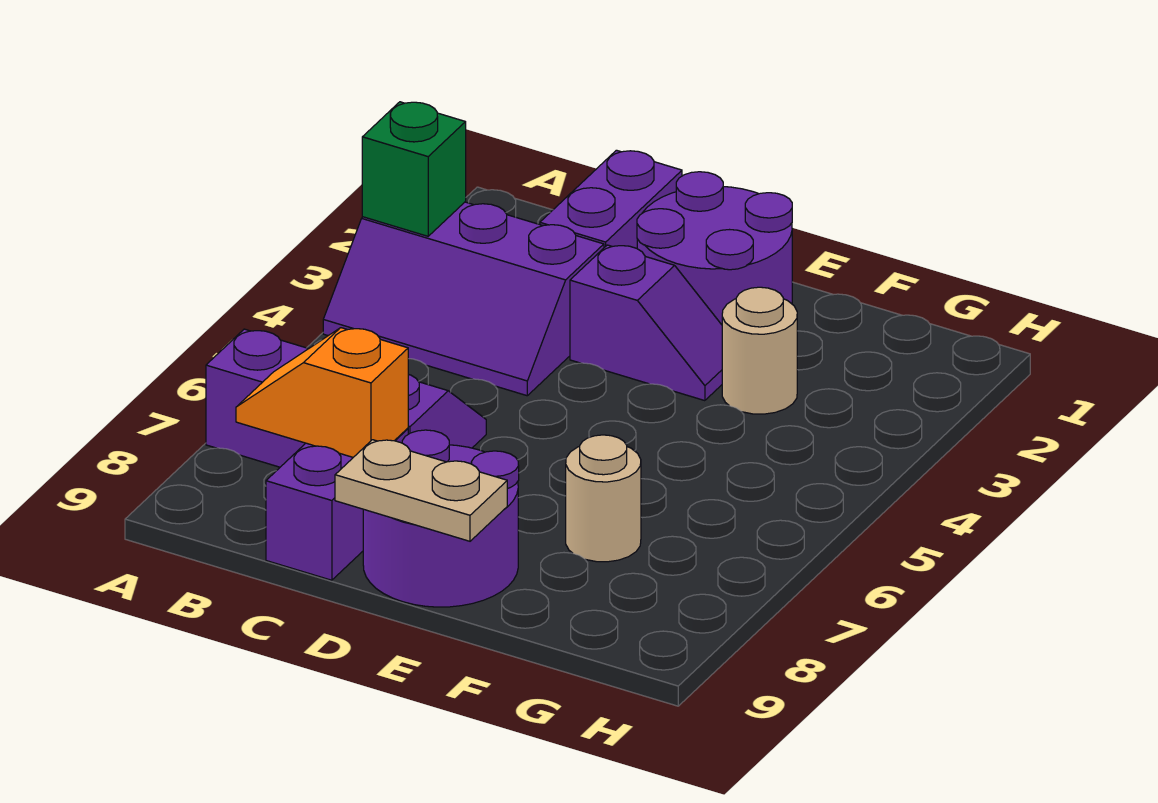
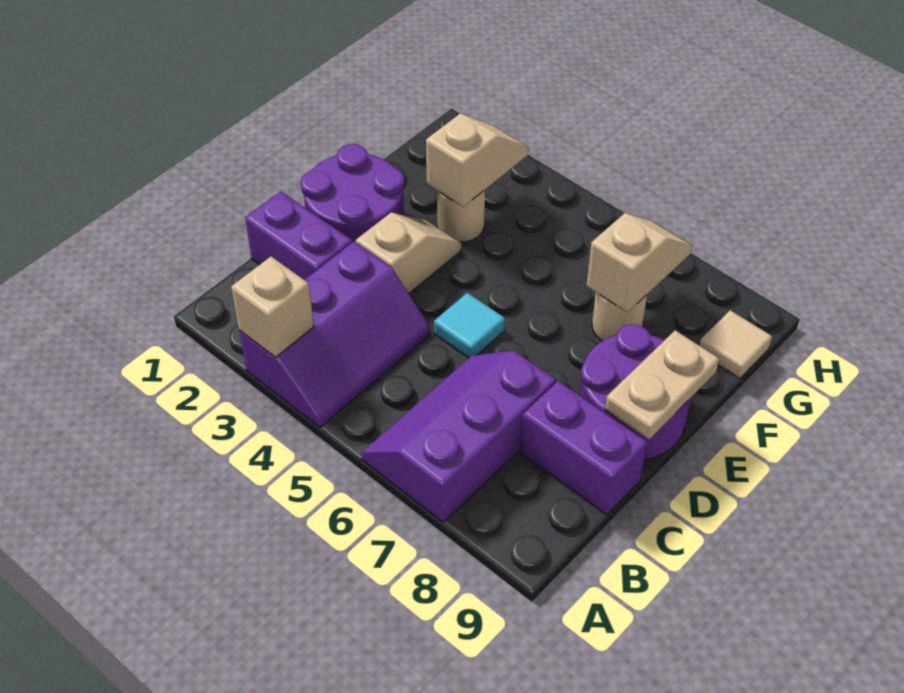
green brick A3 level 2 -> tan brick A3 level 2
orange slope B8:C8 level 2 top C -> none
purple slope D3:E3 level 1 top D -> tan slope D3:E3 level 1 top D
none -> cyan tile D5 level 1
none -> tan slope F3:G3 level 2 top F
none -> tan slope F7:G7 level 2 top F
none -> tan tile G9 level 1

